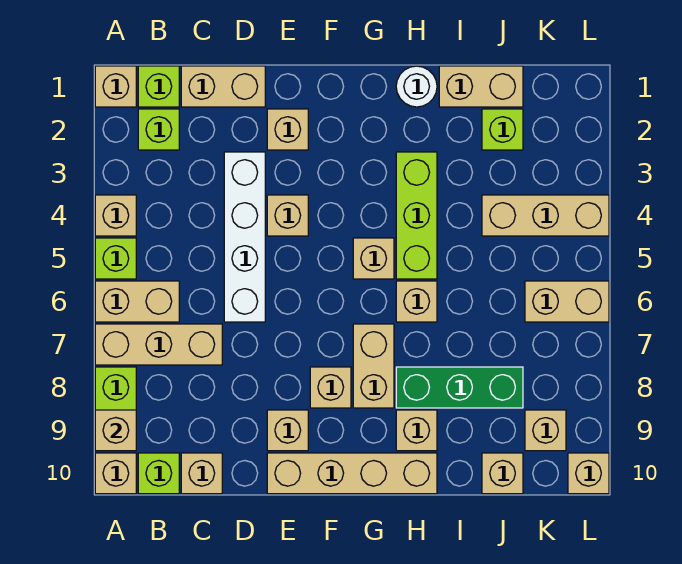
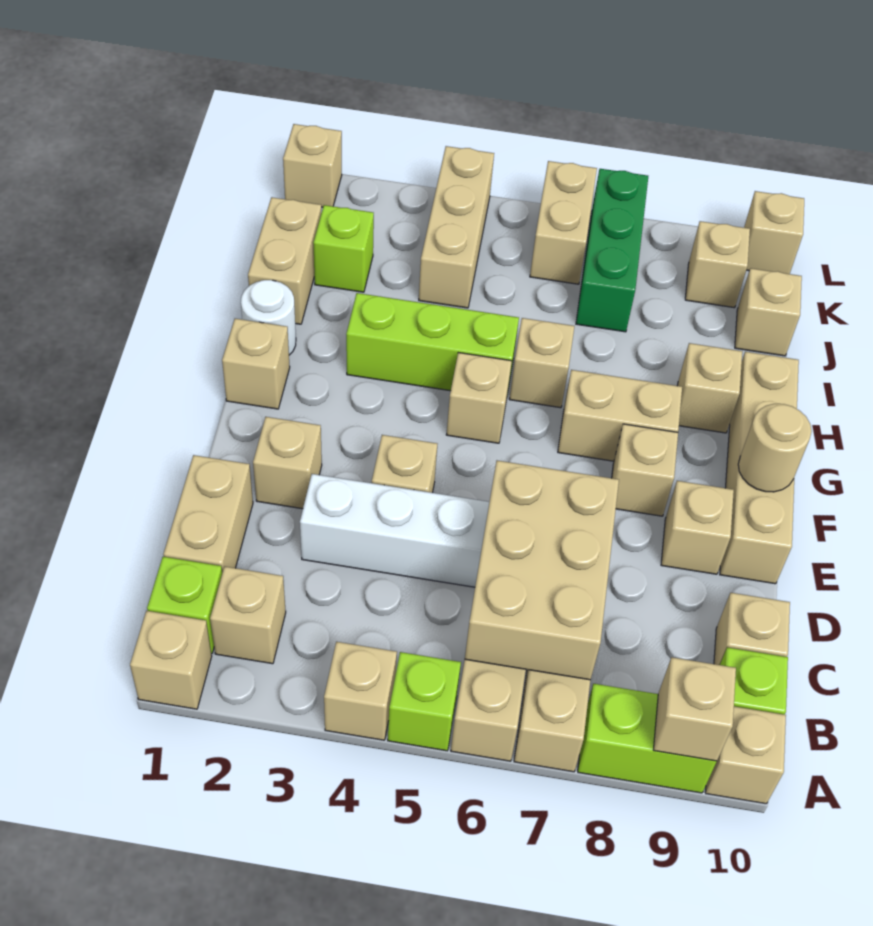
lime brick B2 level 1 -> tan brick B2 level 1
none -> tan brick B6:D7 level 2
none -> tan round brick F10 level 2
none -> tan brick G1 level 1
green brick H8:J8 level 1 -> green brick J7:L7 level 1
none -> tan brick L1 level 1

